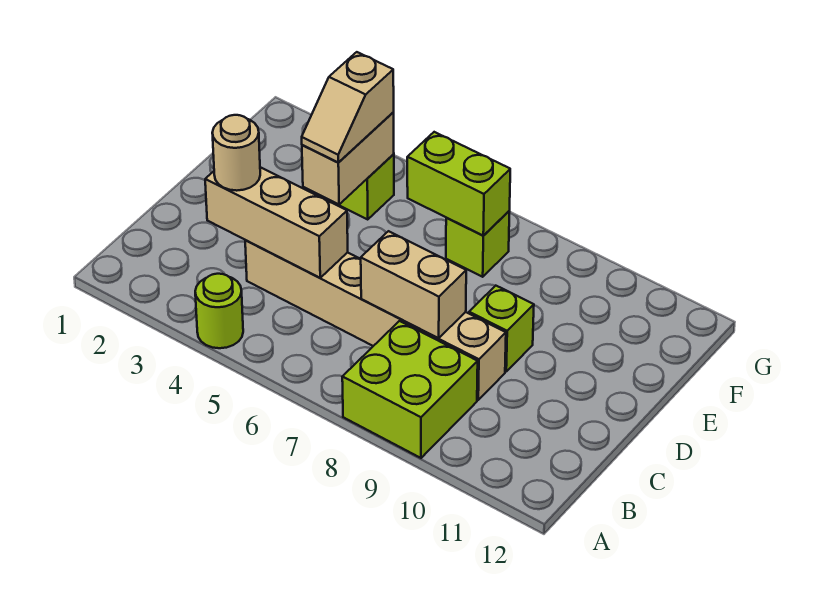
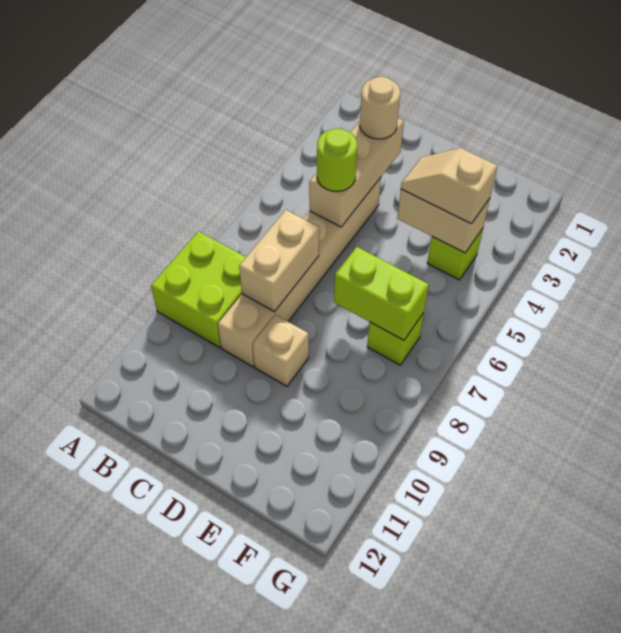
lime round brick A4 level 1 -> lime round brick C5 level 3
lime brick D9 level 1 -> tan brick D9 level 1
lime brick F6:F7 level 2 -> lime brick E7:F7 level 2

